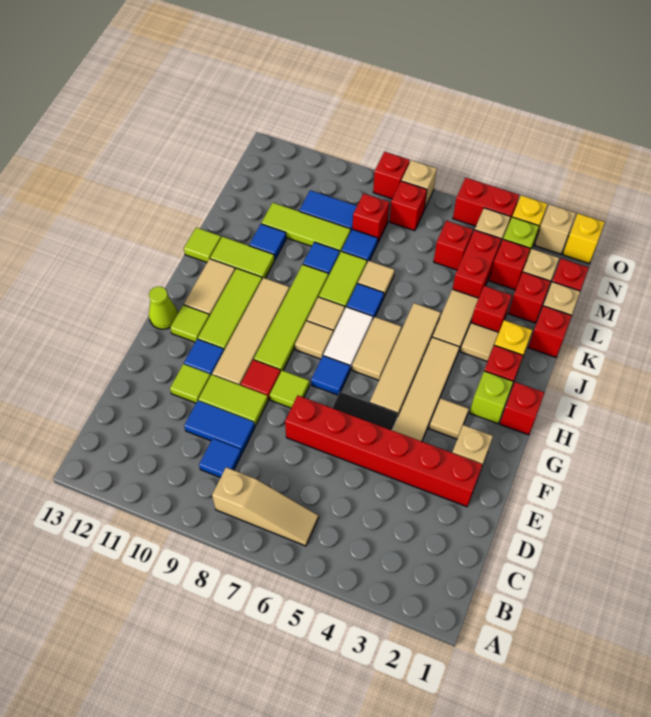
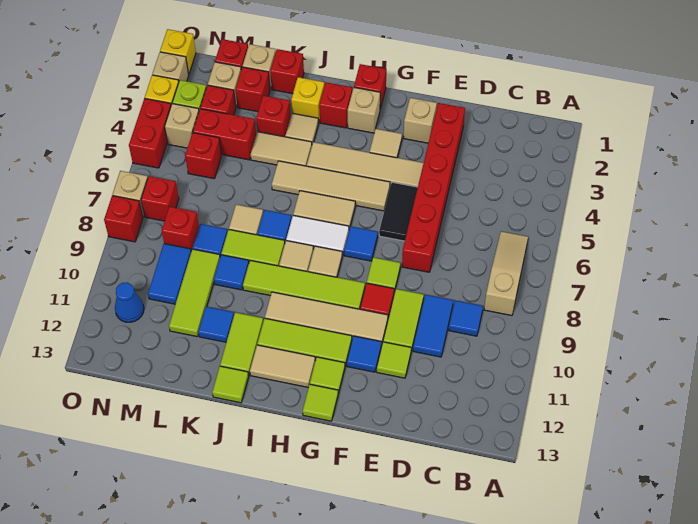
lime cone G13 level 1 -> lime tile G13 level 1
lime brick H2 level 1 -> tan brick H2 level 1
none -> blue cone N11 level 1

